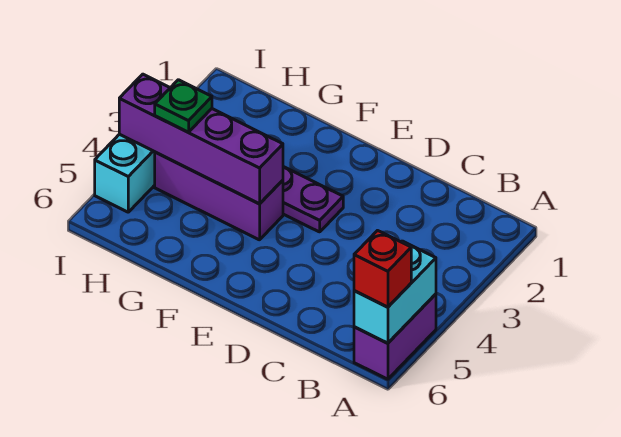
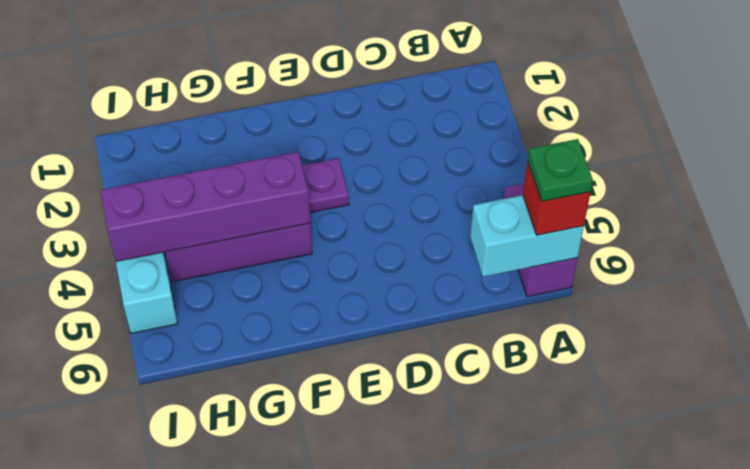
cyan brick A5:A6 level 2 -> cyan brick A6:B6 level 2
green plate H4 level 3 -> green plate A6 level 4

